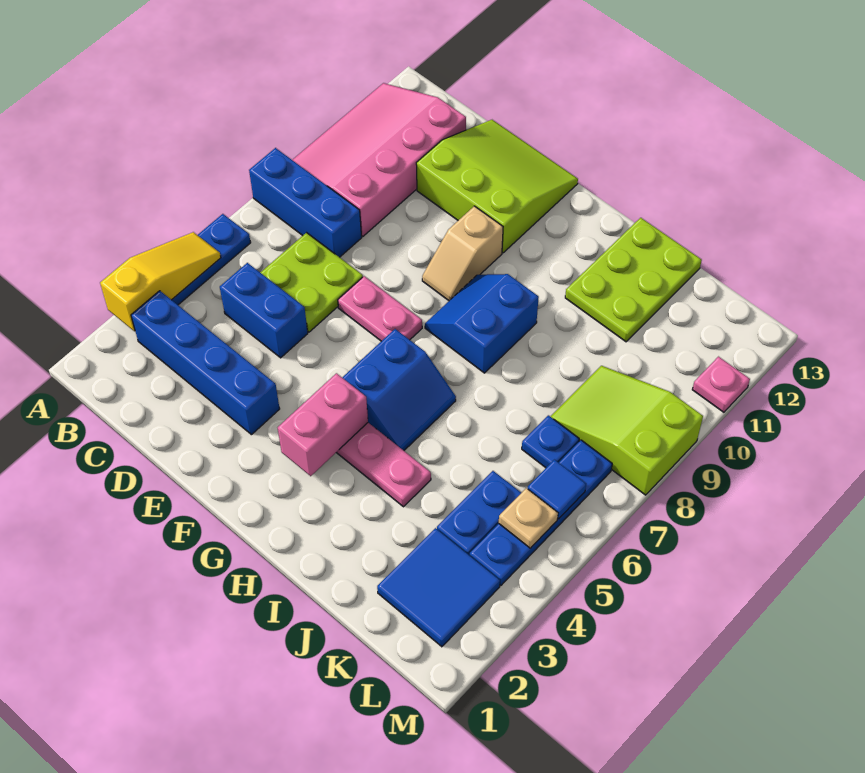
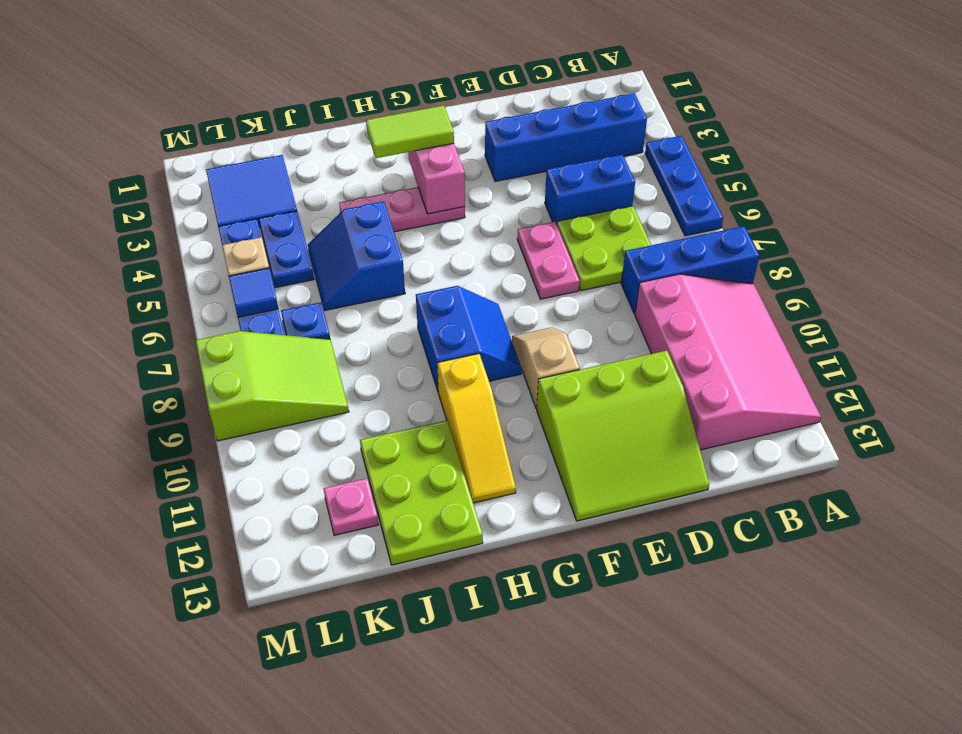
yellow slope A3:A5 level 2 top 3 -> yellow slope H10:H12 level 1 top 10
pink plate E7:F7 level 1 -> pink plate E6:E7 level 1
none -> lime tile G3:H3 level 3
blue slope G5:H6 level 1 top G -> blue slope I5:J6 level 1 top I
pink plate M11 level 1 -> pink plate K12 level 1

